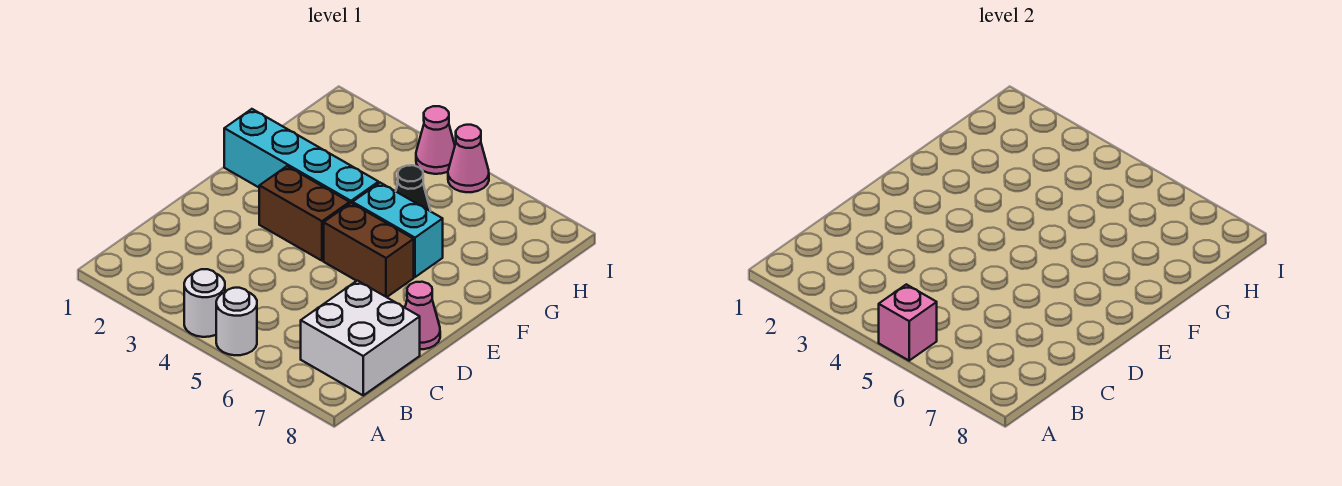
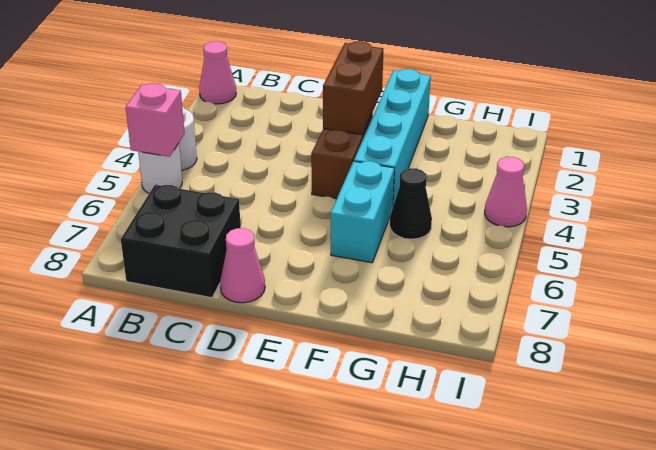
white brick B7:C8 level 1 -> black brick B7:C8 level 1
brown brick E5:E6 level 1 -> brown brick E2:E3 level 2
pink cone I5 level 1 -> pink cone A1 level 1

